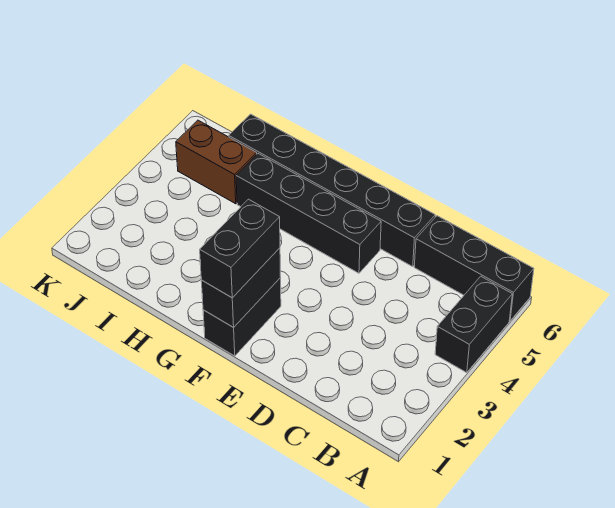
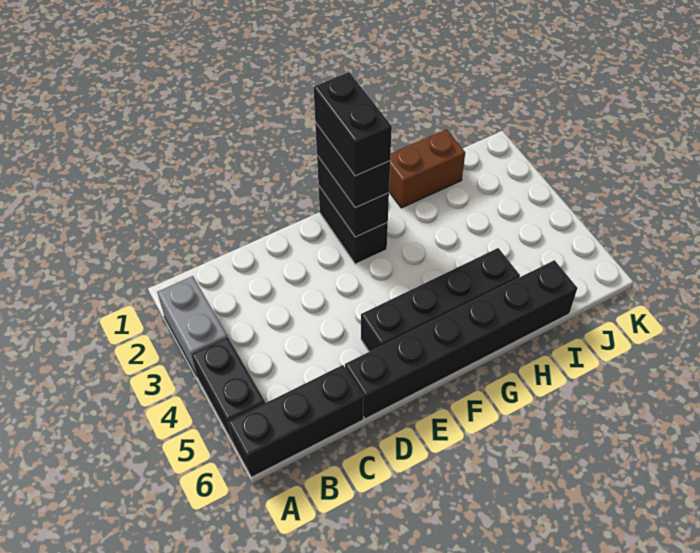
none -> grey brick A2:A3 level 1
none -> black brick F1:F2 level 4
brown brick I5:J5 level 1 -> brown brick H1:I1 level 1

